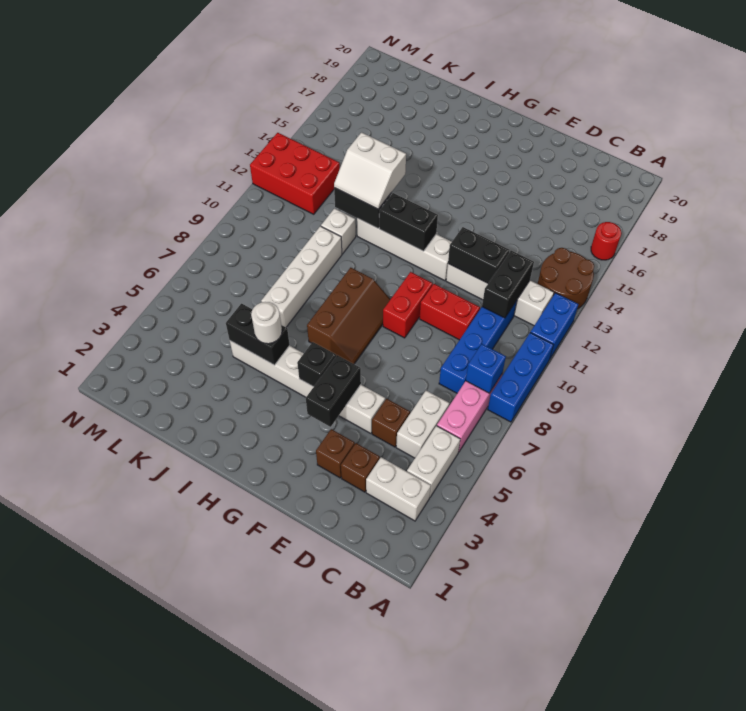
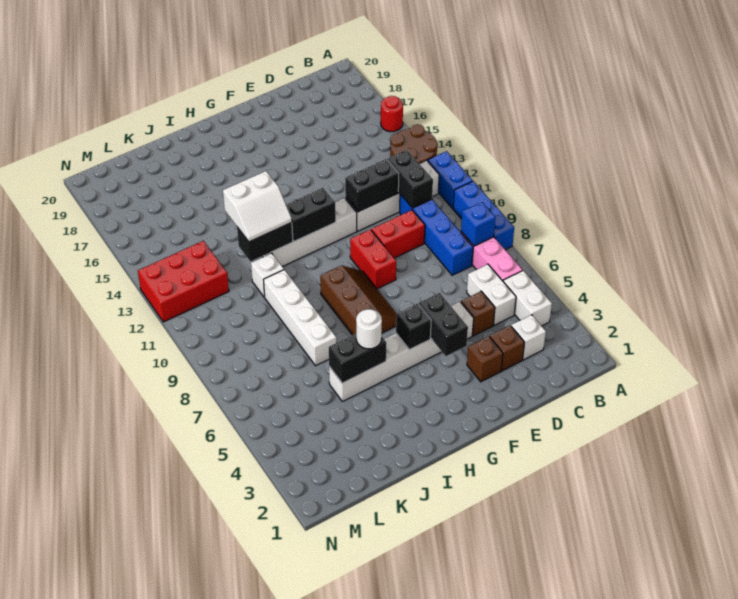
white brick B3:C3 level 1 -> white brick C3 level 1

